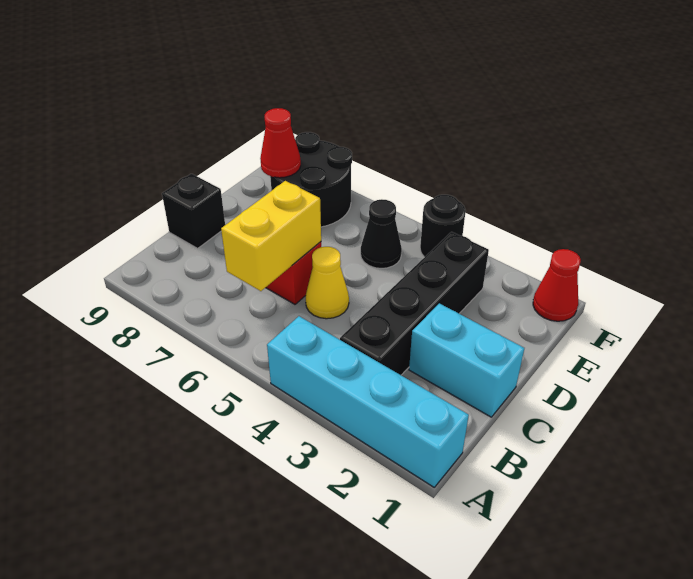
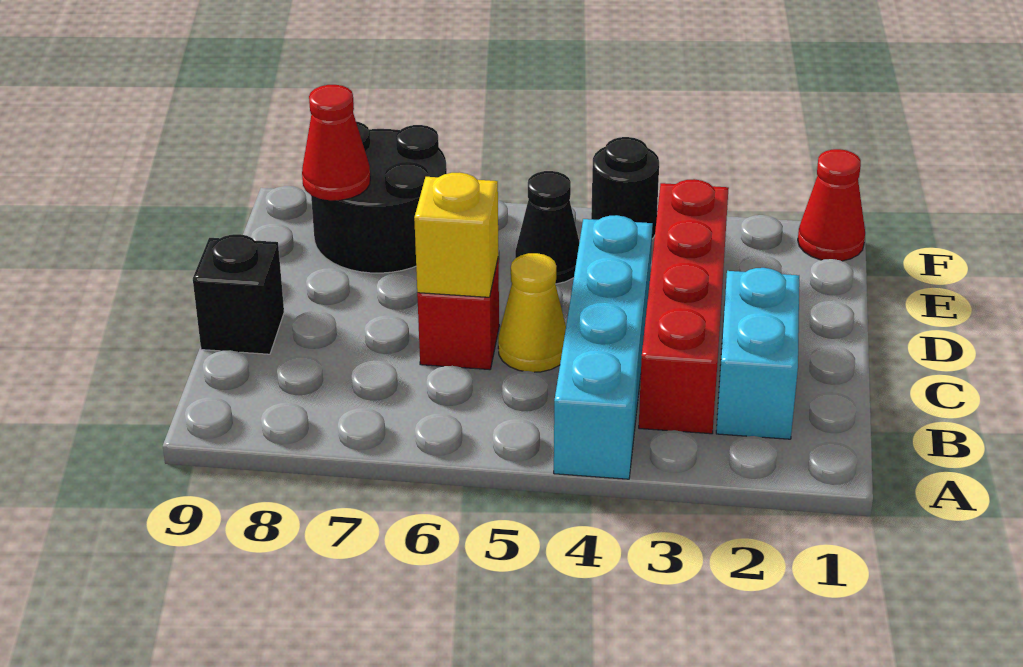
cyan brick A1:A4 level 1 -> cyan brick A4:D4 level 1
black brick B3:E3 level 1 -> red brick B3:E3 level 1
yellow brick B6:C6 level 2 -> yellow brick C6 level 2
cyan brick C1:C2 level 1 -> cyan brick B2:C2 level 1

